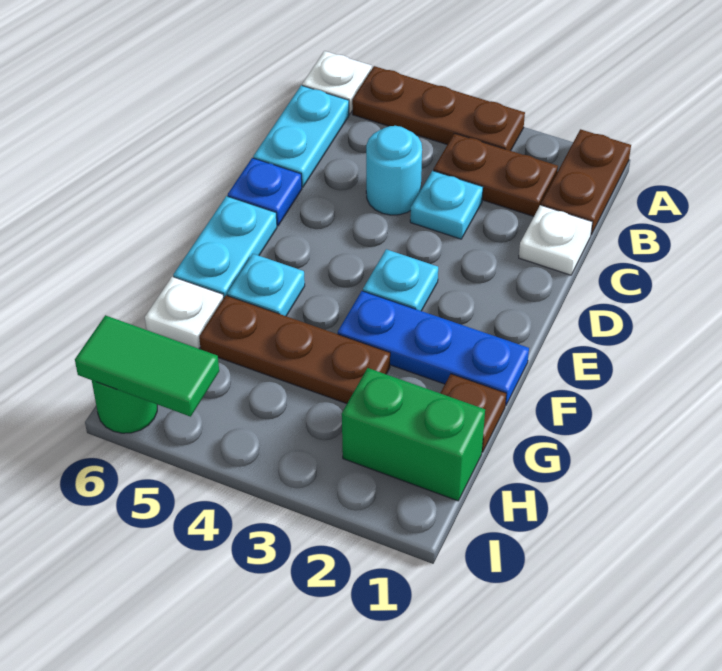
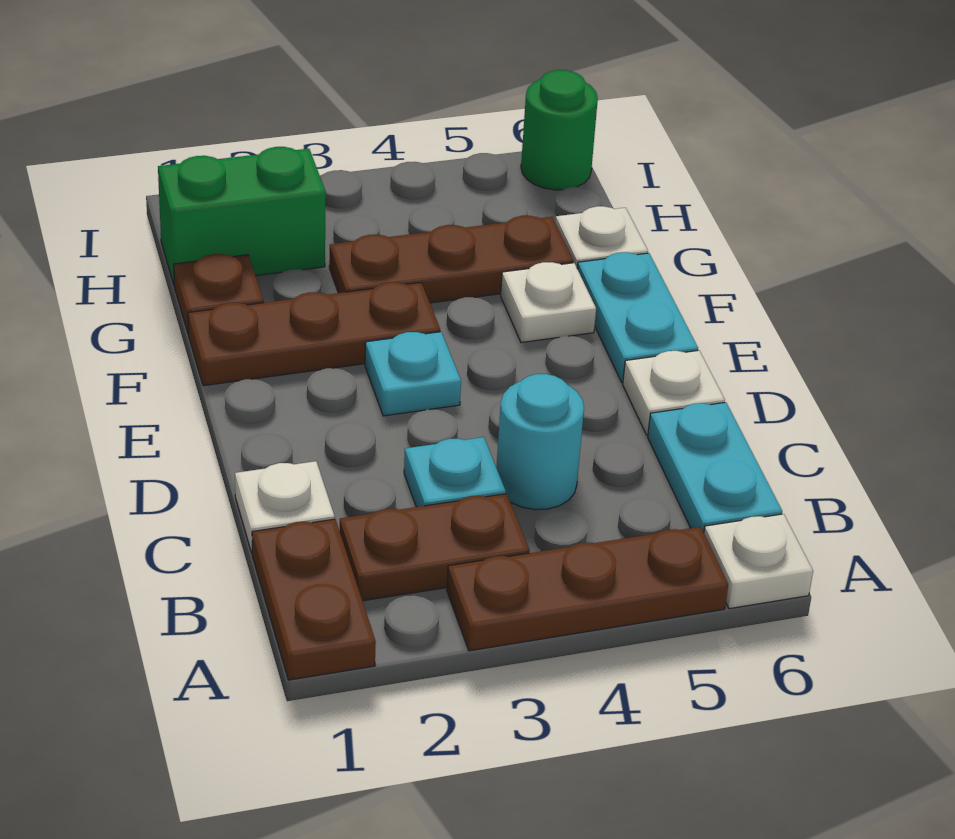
blue plate D6 level 1 -> white plate D6 level 1
blue plate F1:F3 level 1 -> brown plate F1:F3 level 1
cyan plate F5 level 1 -> white plate F5 level 1
green tile I5:I6 level 2 -> none

